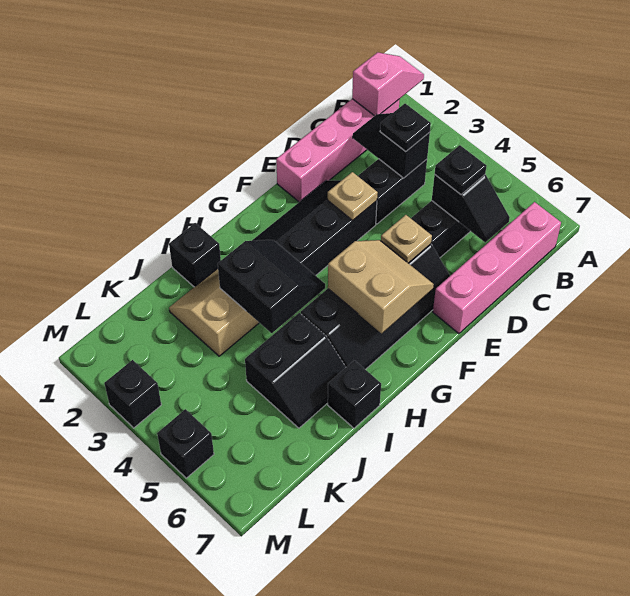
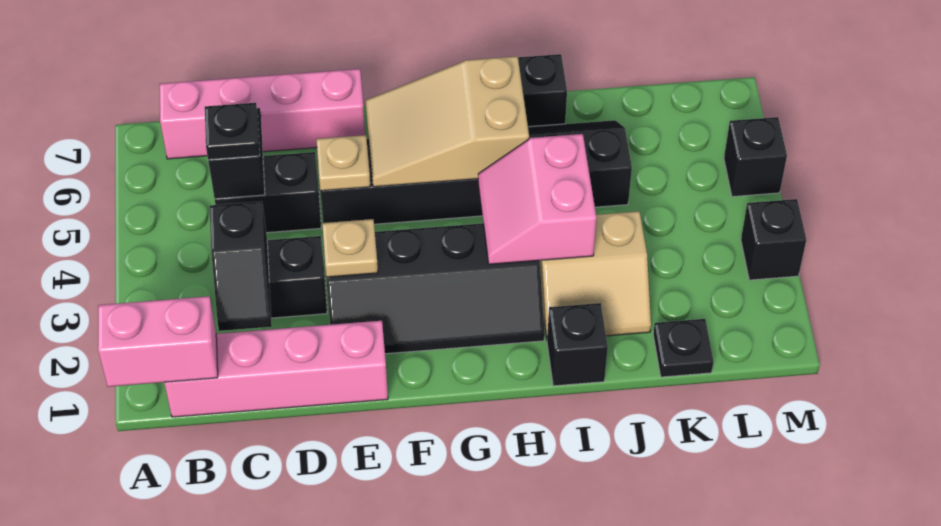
pink slope A1:B1 level 2 top B -> pink brick A1:B1 level 2
black plate C3 level 3 -> black plate K1 level 1
tan slope F5:G6 level 2 top G -> tan slope F5:H6 level 2 top H
black slope H3:I4 level 2 top I -> pink slope H3:I4 level 2 top I

